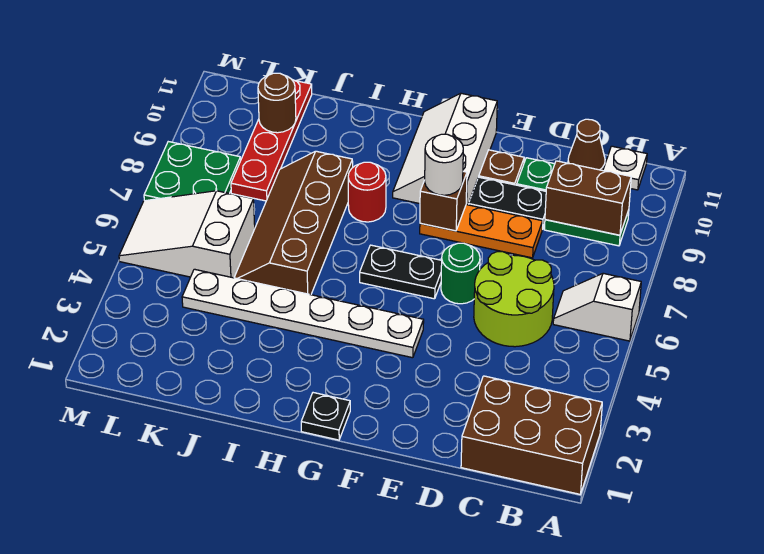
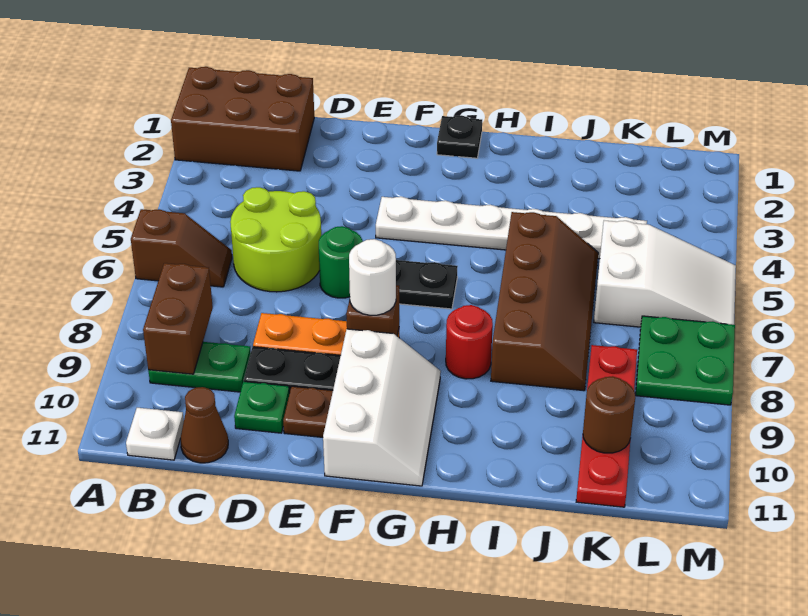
white slope A6:B6 level 1 top A -> brown slope A6:B6 level 1 top A
brown brick B9:C9 level 2 -> brown brick B8:B9 level 2

